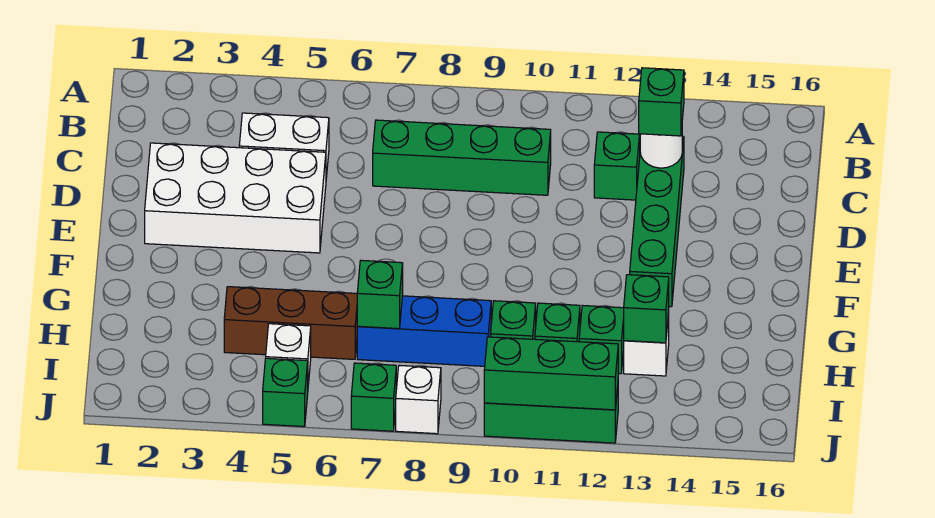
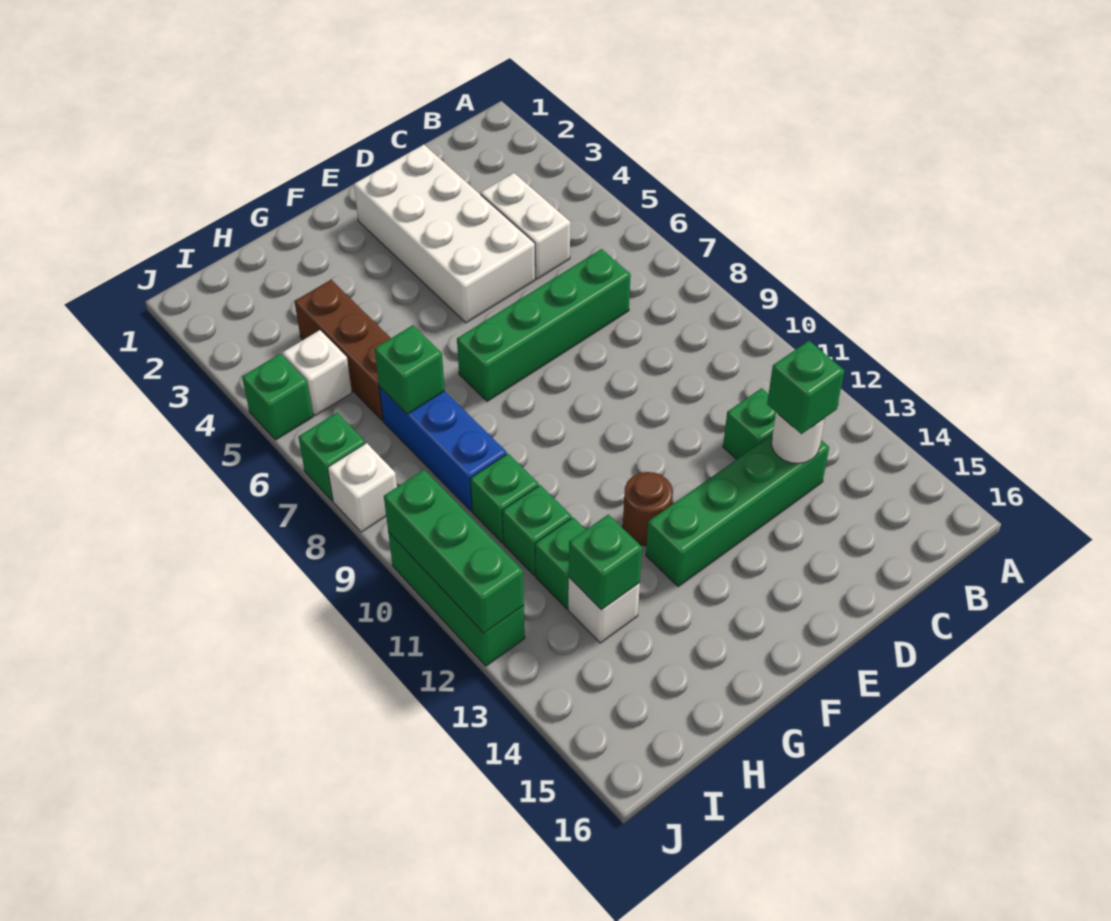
green brick C7:C10 level 1 -> green brick C7:F7 level 1
none -> brown round brick F12 level 1

